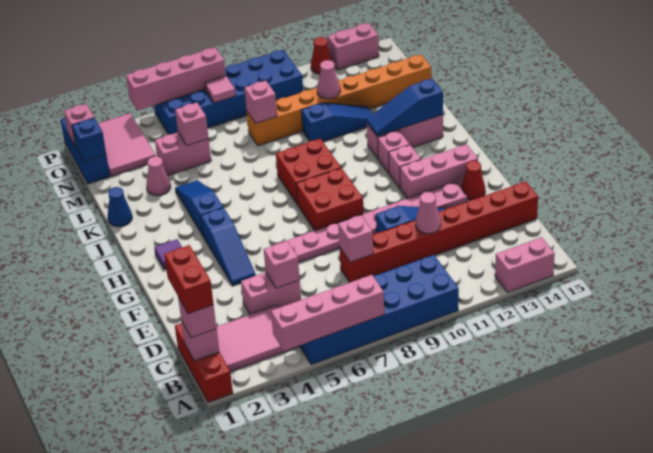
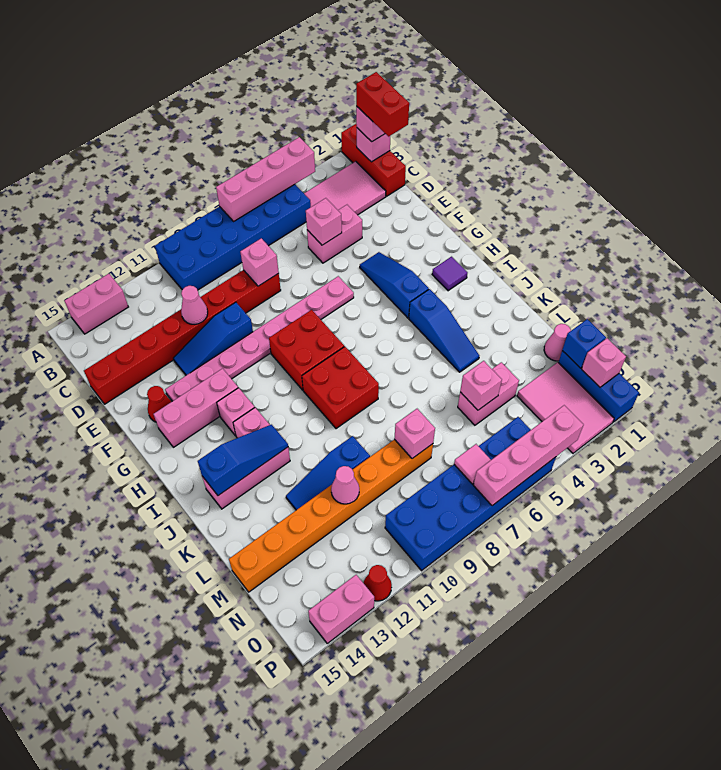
blue cone K1 level 1 -> none
pink cone L3 level 1 -> pink cone M1 level 1

